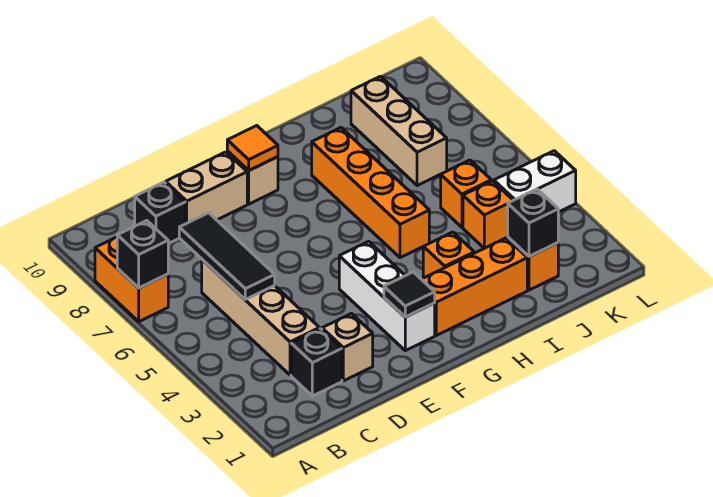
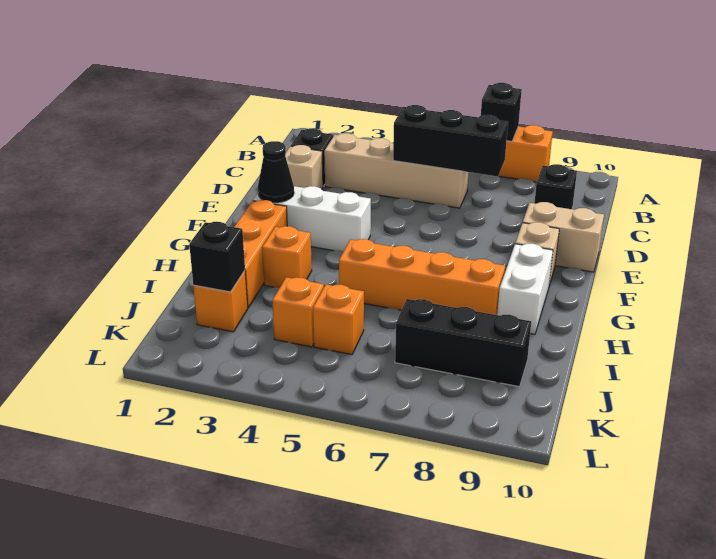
black tile C5:C7 level 2 -> black brick C5:C7 level 2
tan brick D9:E9 level 1 -> tan brick E9:E10 level 1
black tile F2 level 2 -> black cone F2 level 2
orange tile F9 level 2 -> none
tan brick J7:J9 level 1 -> black brick J7:J9 level 1
white brick K4:L4 level 1 -> white brick G9:H9 level 1

